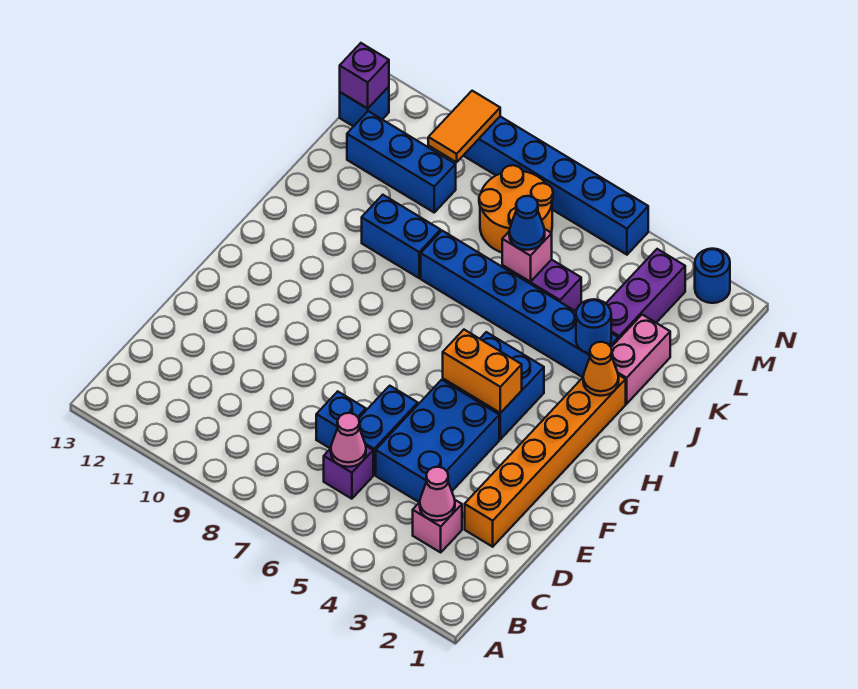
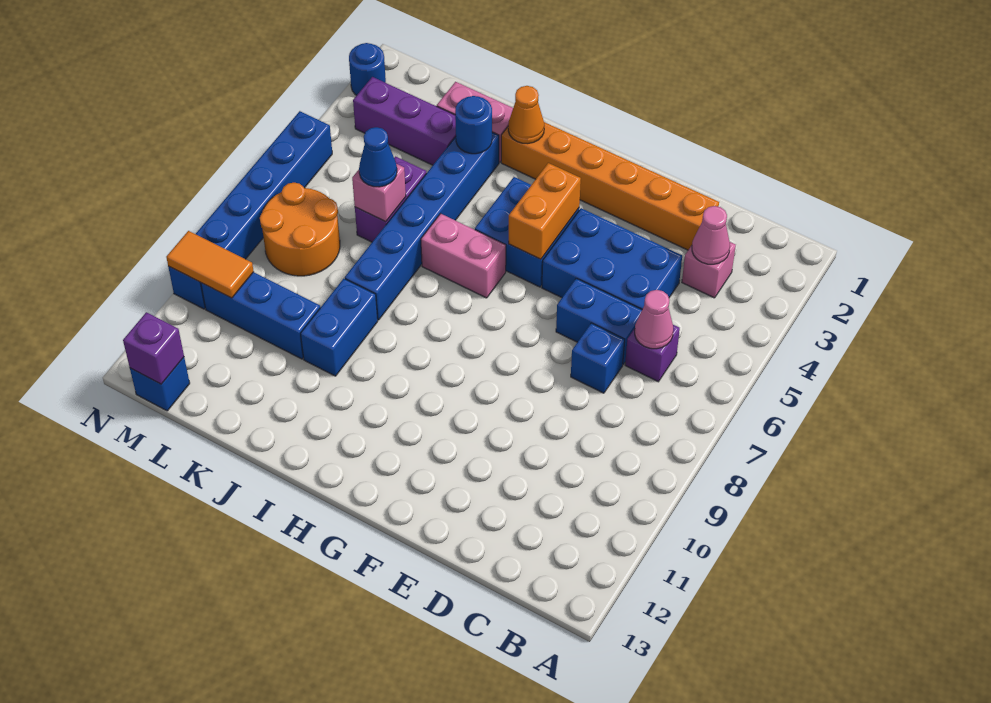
none -> pink brick H6:I6 level 1
blue brick L10:L12 level 1 -> blue brick K10:M10 level 1

